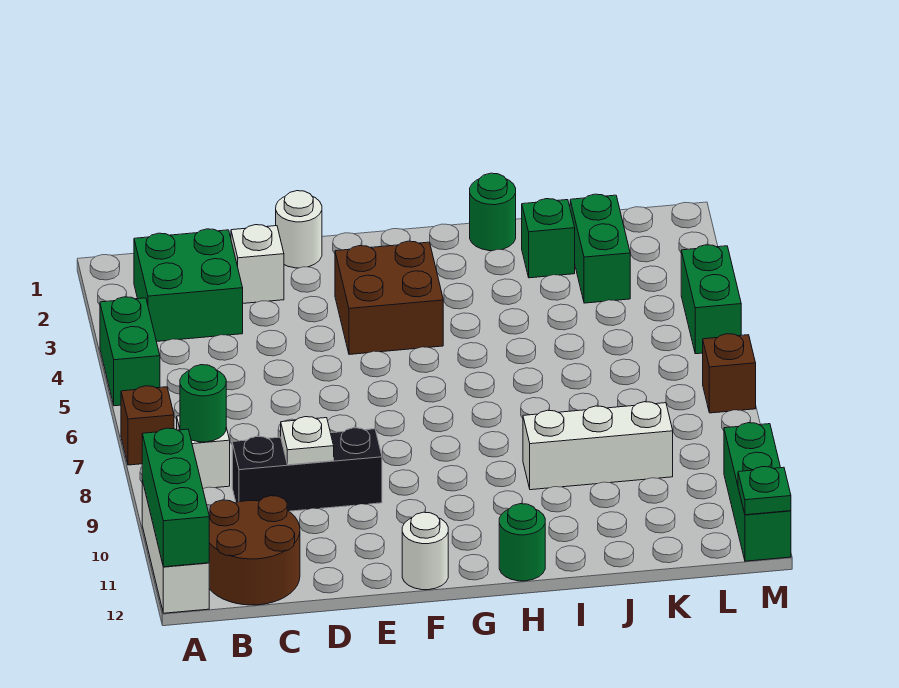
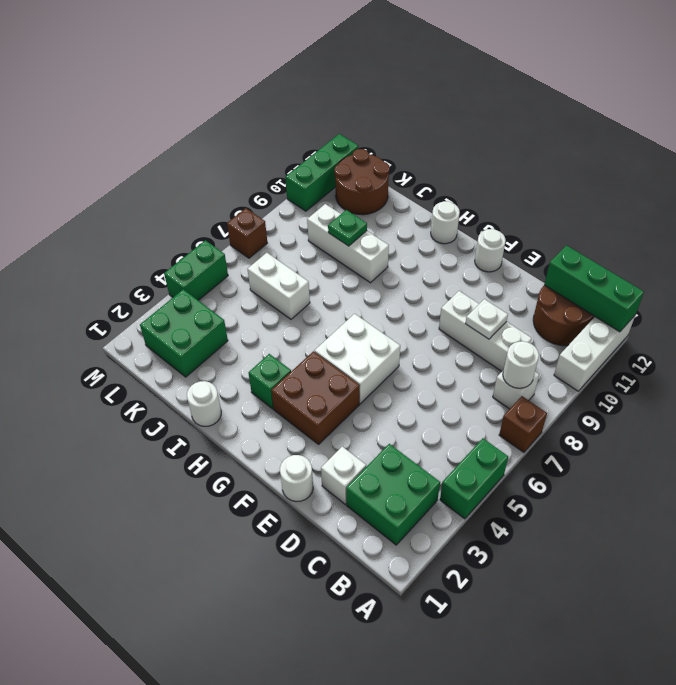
green brick A10:A12 level 2 -> green brick A12:C12 level 2
green round brick B8 level 2 -> white round brick B8 level 2
black brick C9:E9 level 1 -> white brick C9:E9 level 1
none -> white brick F5:G6 level 1
green round brick H12 level 1 -> white round brick H12 level 1
green round brick I1 level 1 -> white round brick I1 level 1
green brick J2 level 1 -> green brick H3 level 1
none -> white brick J6:K6 level 1
green brick K2:K3 level 1 -> green brick K2:L3 level 1
none -> brown round brick K11:L12 level 1
green plate M12 level 2 -> green plate J9 level 2

